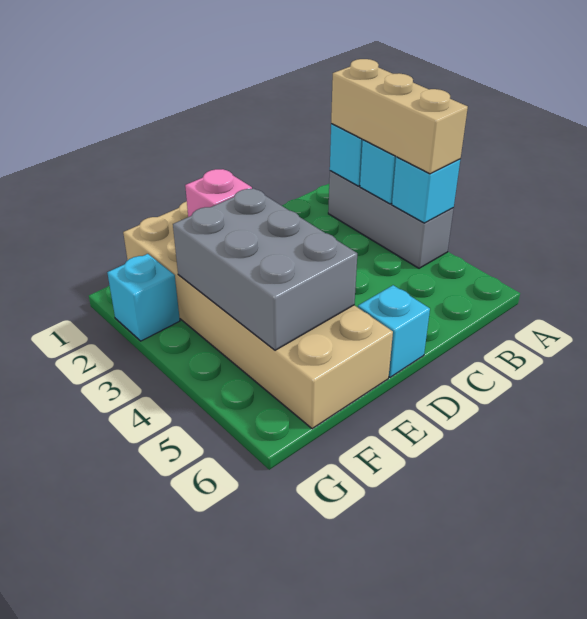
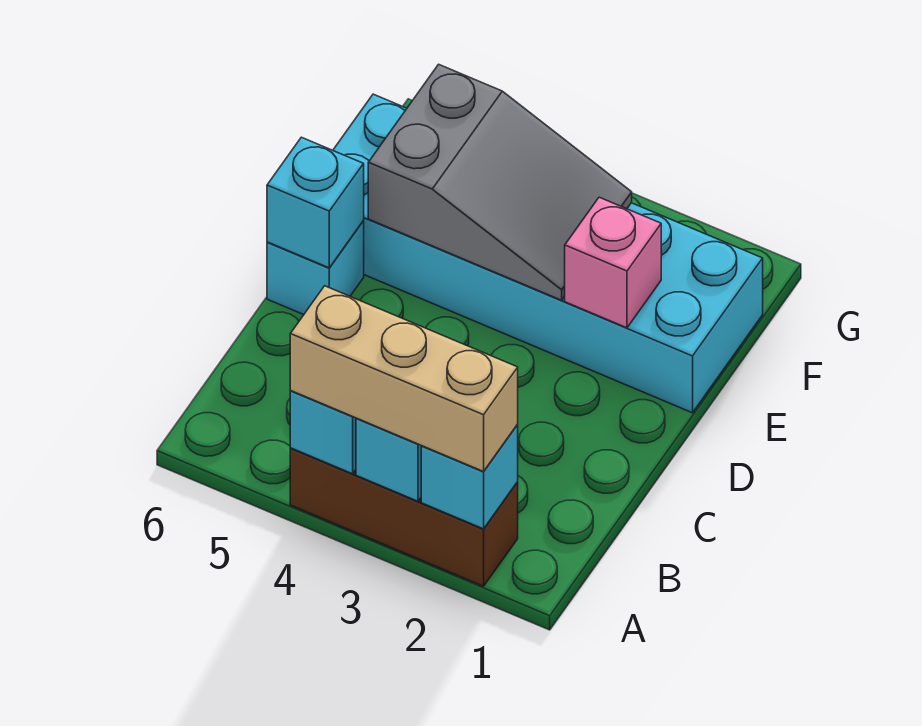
grey brick A2:A4 level 1 -> brown brick A2:A4 level 1
tan brick E1:F6 level 1 -> cyan brick E1:F6 level 1
grey brick E3:F5 level 2 -> grey slope E3:F5 level 2 top 5
cyan brick G2 level 1 -> cyan brick D6 level 2

